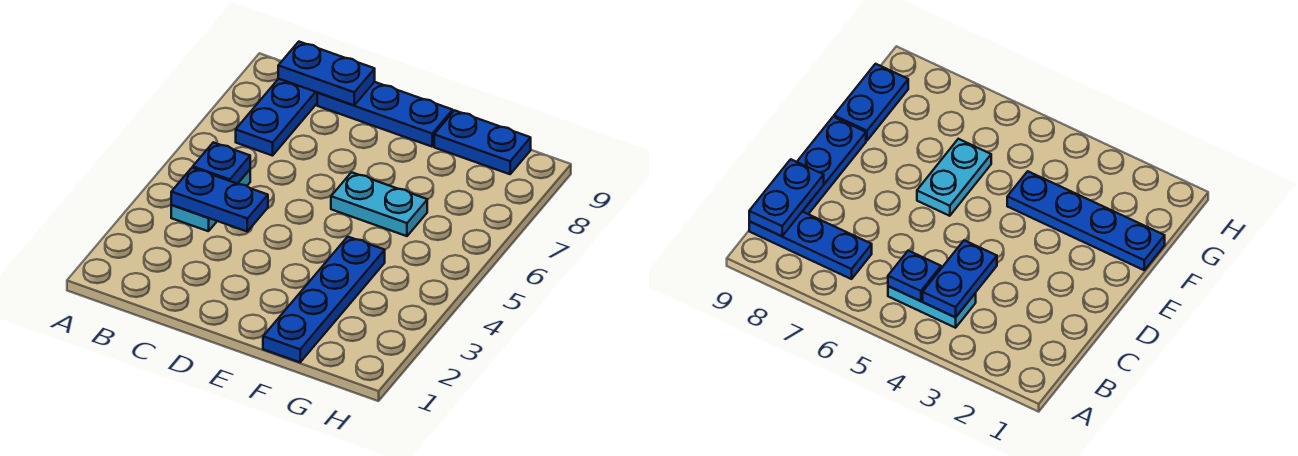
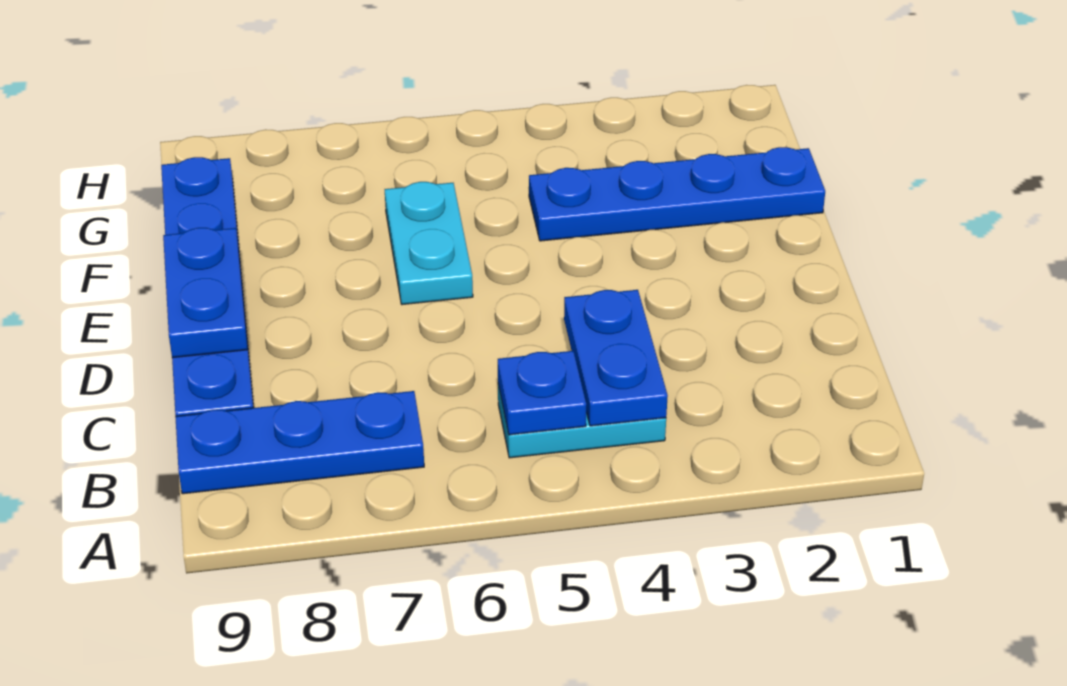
blue plate B9:C9 level 2 -> blue plate D9:E9 level 2

